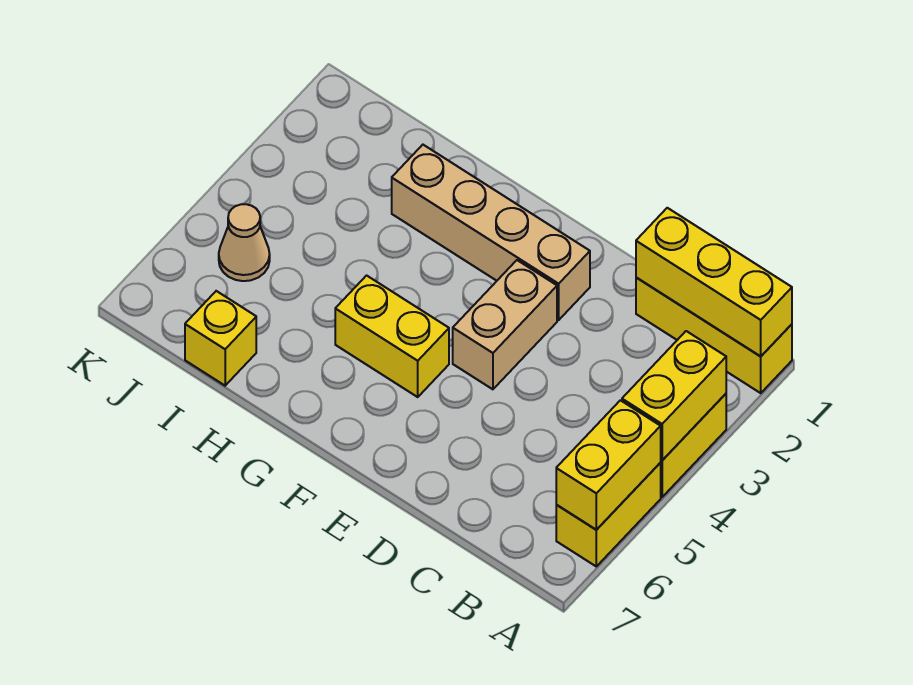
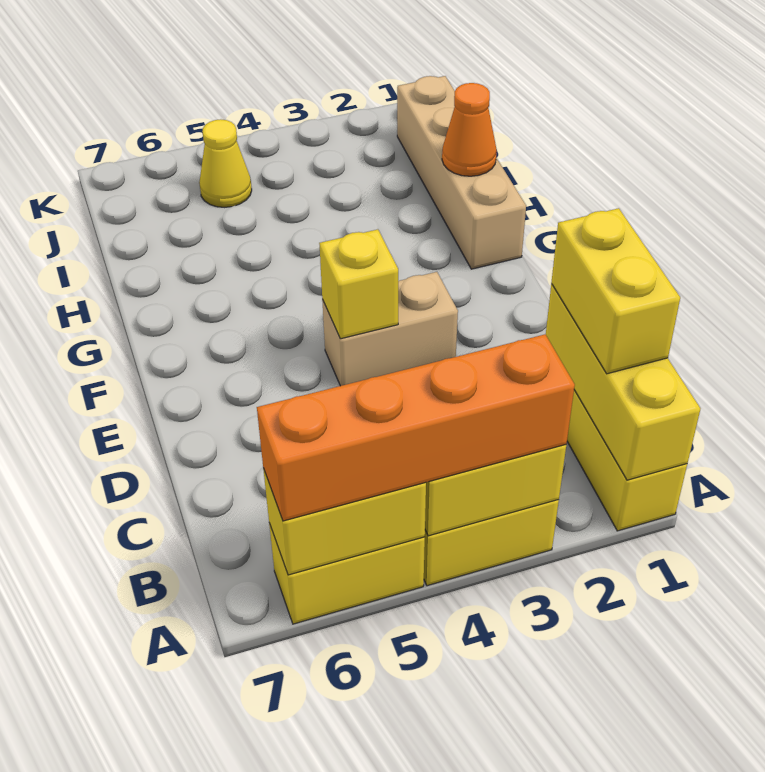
none -> orange brick A3:A6 level 3
tan brick E2:H2 level 1 -> tan brick G1:J1 level 1
yellow brick F5:G5 level 1 -> yellow brick B1:C1 level 3
none -> orange cone H1 level 2
yellow brick I7 level 1 -> yellow brick E4 level 2
tan cone J5 level 1 -> yellow cone J5 level 1

